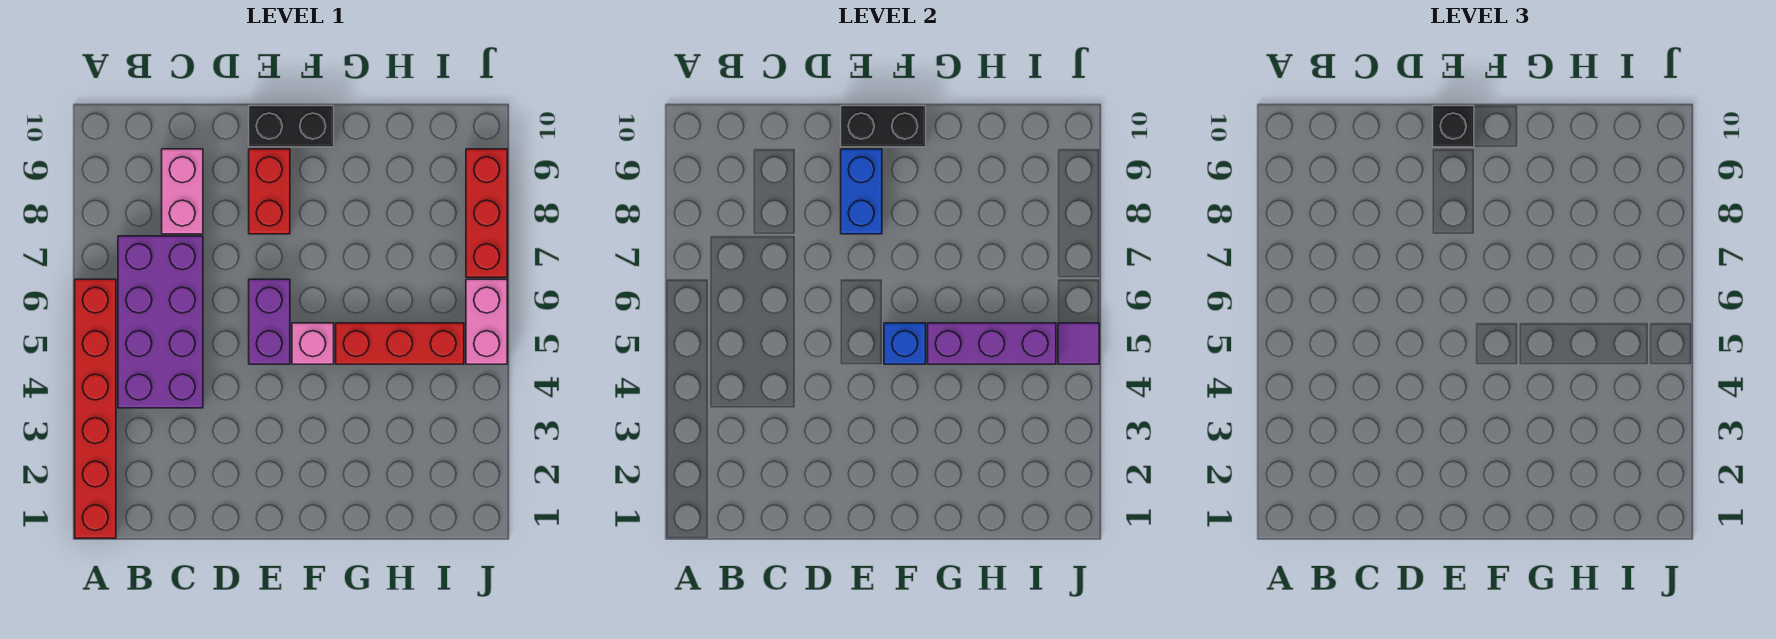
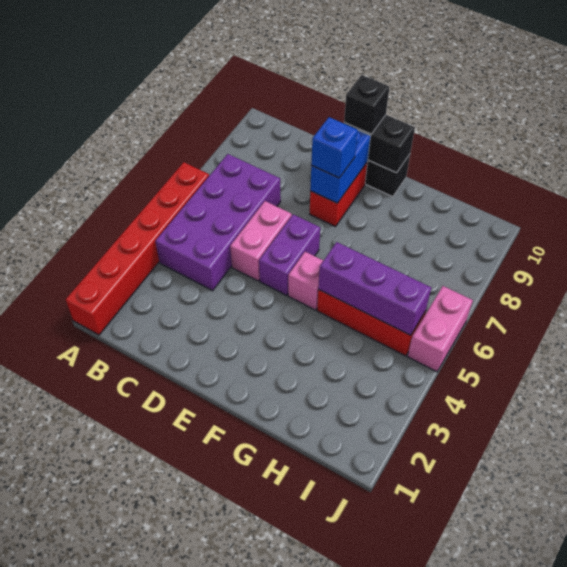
pink brick C8:C9 level 1 -> pink brick D5:D6 level 1
blue brick F5 level 2 -> blue brick E8 level 3
purple tile J5 level 2 -> none
red brick J7:J9 level 1 -> none

